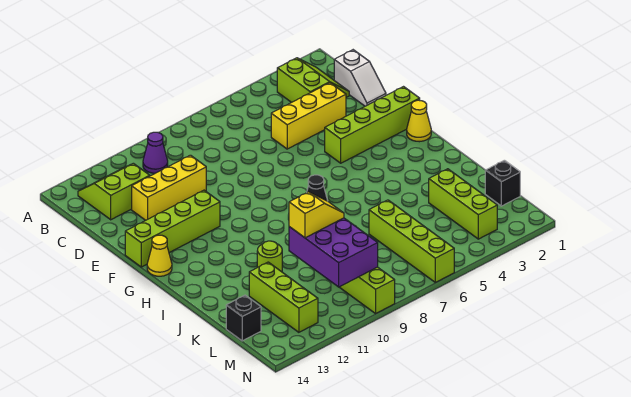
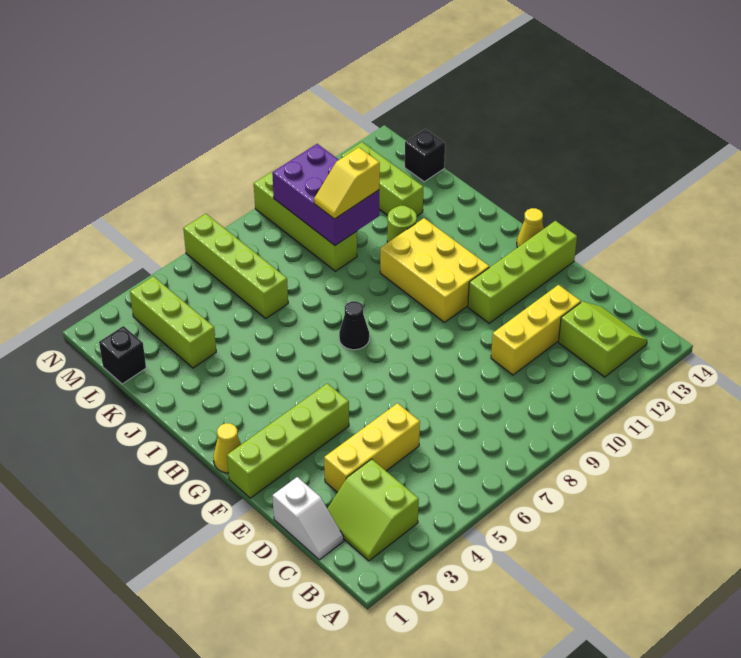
purple cone B10 level 1 -> none
lime slope B12:C13 level 1 top C -> lime slope B12:C13 level 1 top 12
white slope C1:D1 level 1 top C -> white slope C1:D1 level 1 top D
none -> yellow brick G10:I11 level 1

